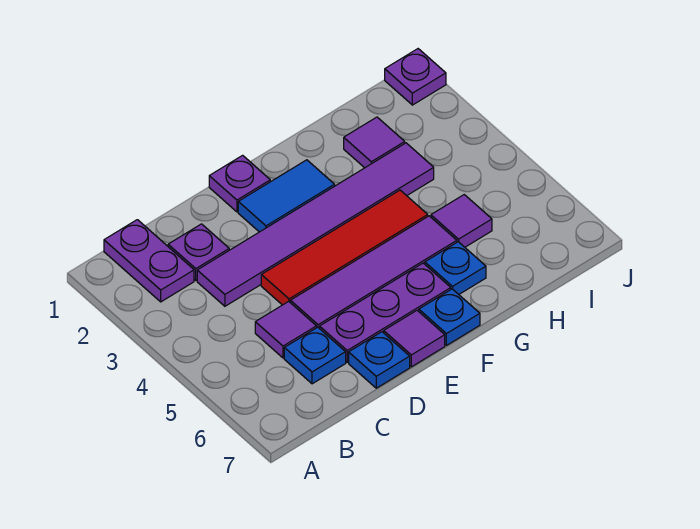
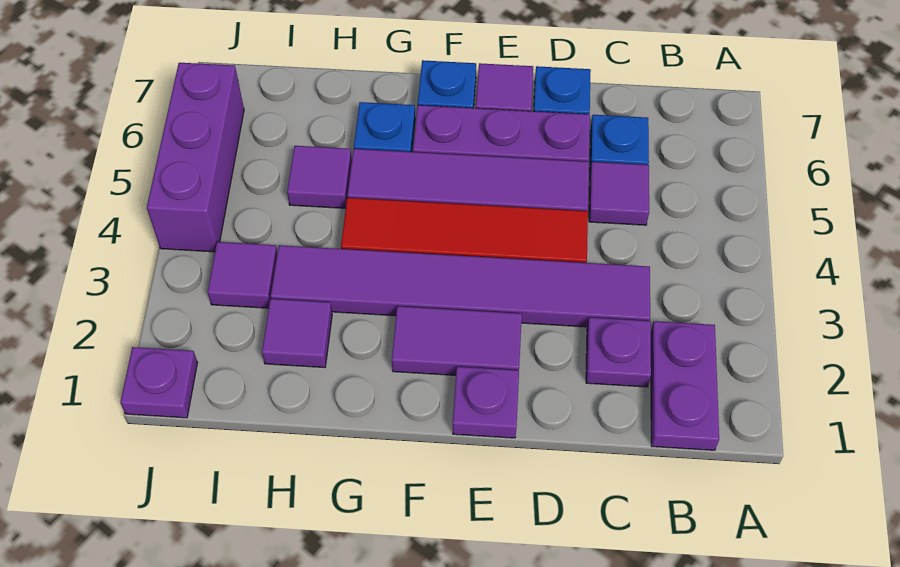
blue tile E2:F2 level 1 -> purple tile E2:F2 level 1
none -> purple tile I3 level 1
none -> purple brick J4:J6 level 1

